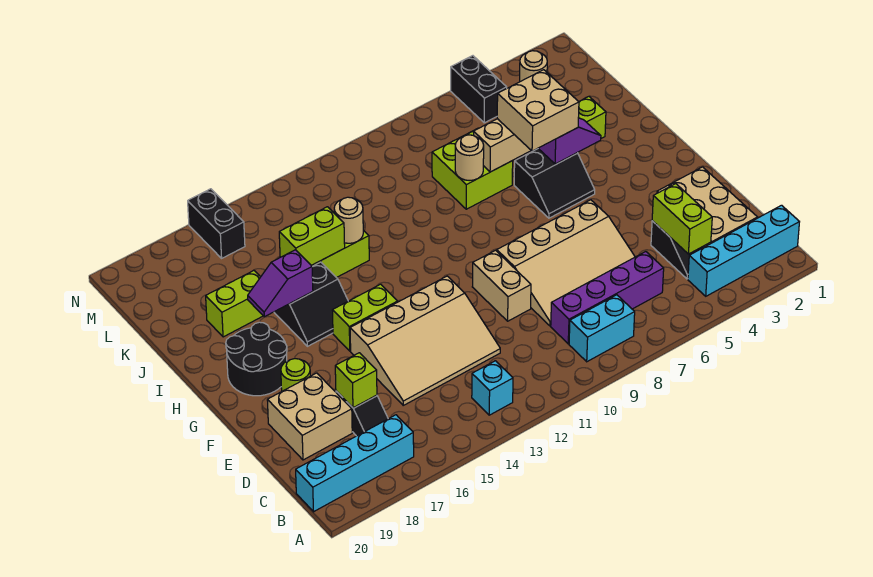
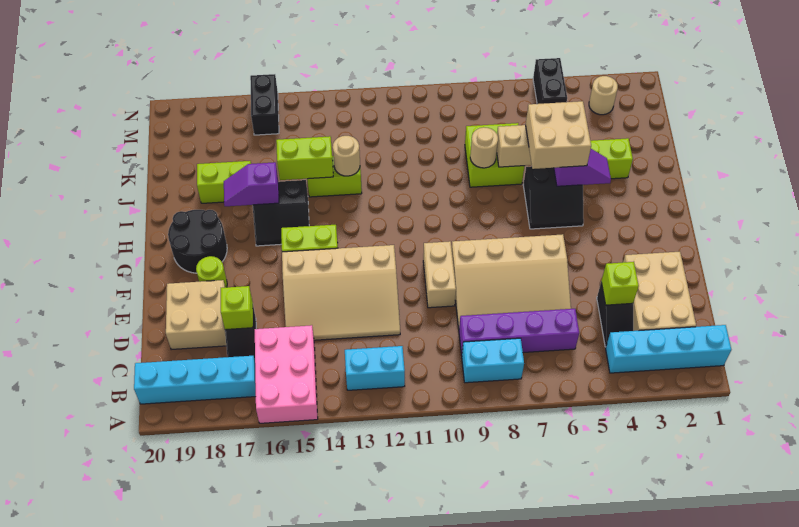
none -> pink brick A15:C16 level 1
cyan brick B13 level 1 -> cyan brick B12:B13 level 1
lime brick C4:D4 level 2 -> lime brick D4 level 2

